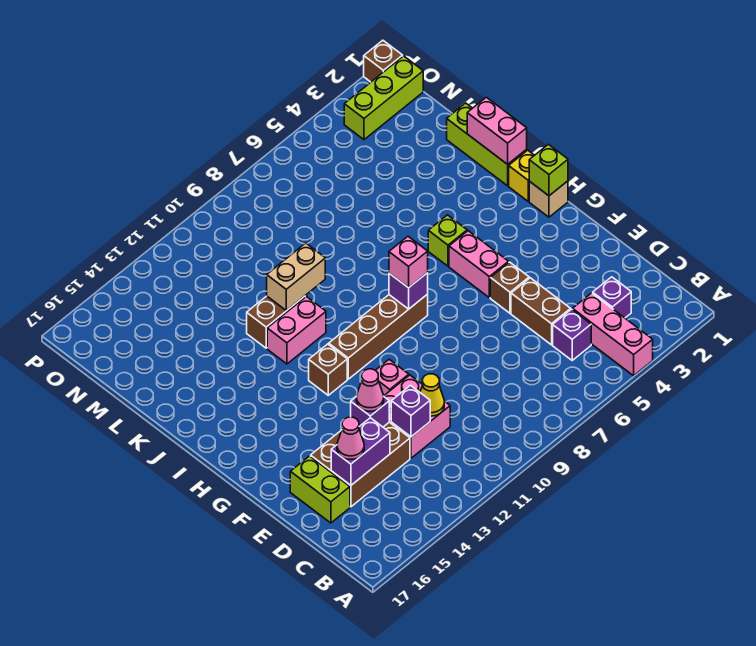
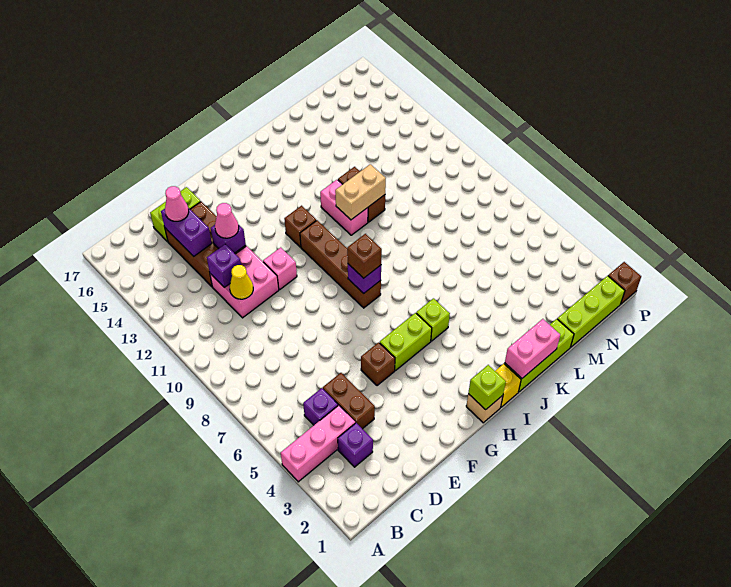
brown brick D5:E5 level 1 -> brown brick D4:D5 level 1
pink brick G5:H5 level 1 -> lime brick G5:H5 level 1
pink brick H8 level 3 -> brown brick H8 level 3
tan brick K10:K11 level 2 -> tan brick J11:K11 level 2
lime brick O1:O3 level 1 -> lime brick M1:O1 level 1

